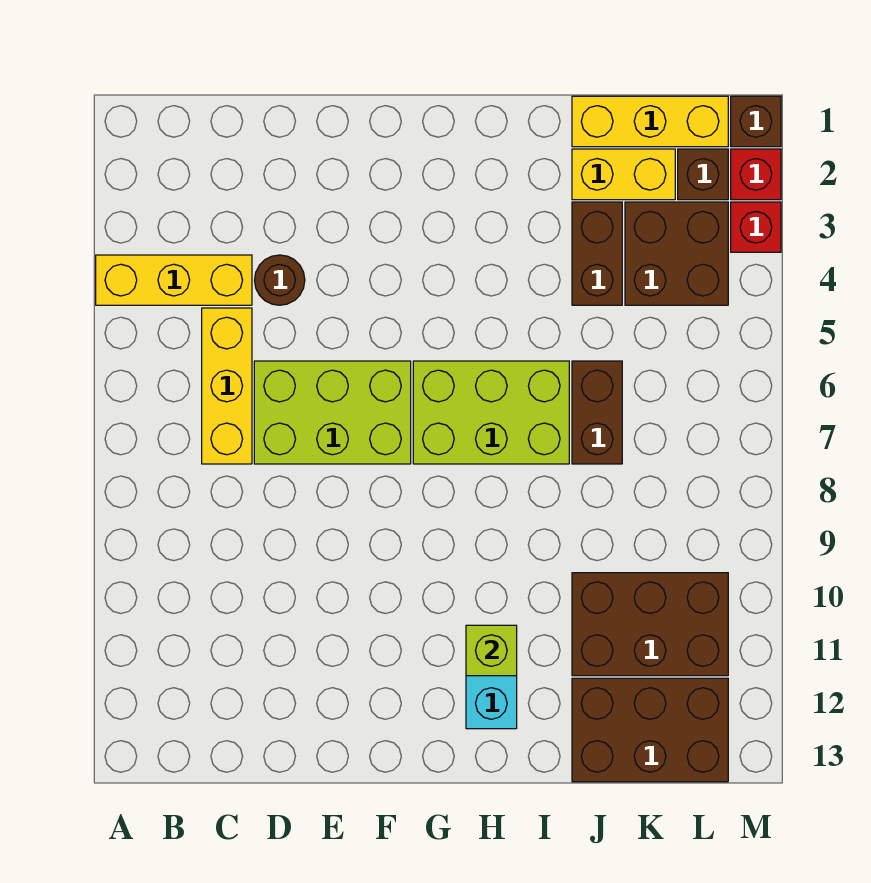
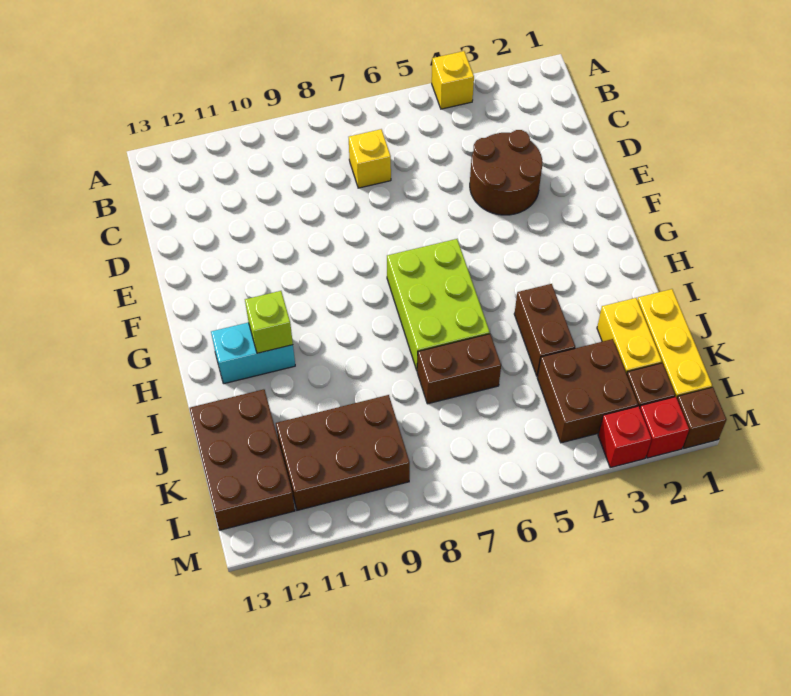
yellow brick A4:C4 level 1 -> yellow brick A4 level 1
yellow brick C5:C7 level 1 -> yellow brick C7 level 1
brown round brick D4 level 1 -> brown round brick D3:E4 level 1
lime brick D6:F7 level 1 -> none
brown brick J3:J4 level 1 -> brown brick I4:J4 level 1
brown brick J10:L11 level 1 -> brown brick K9:L11 level 1

